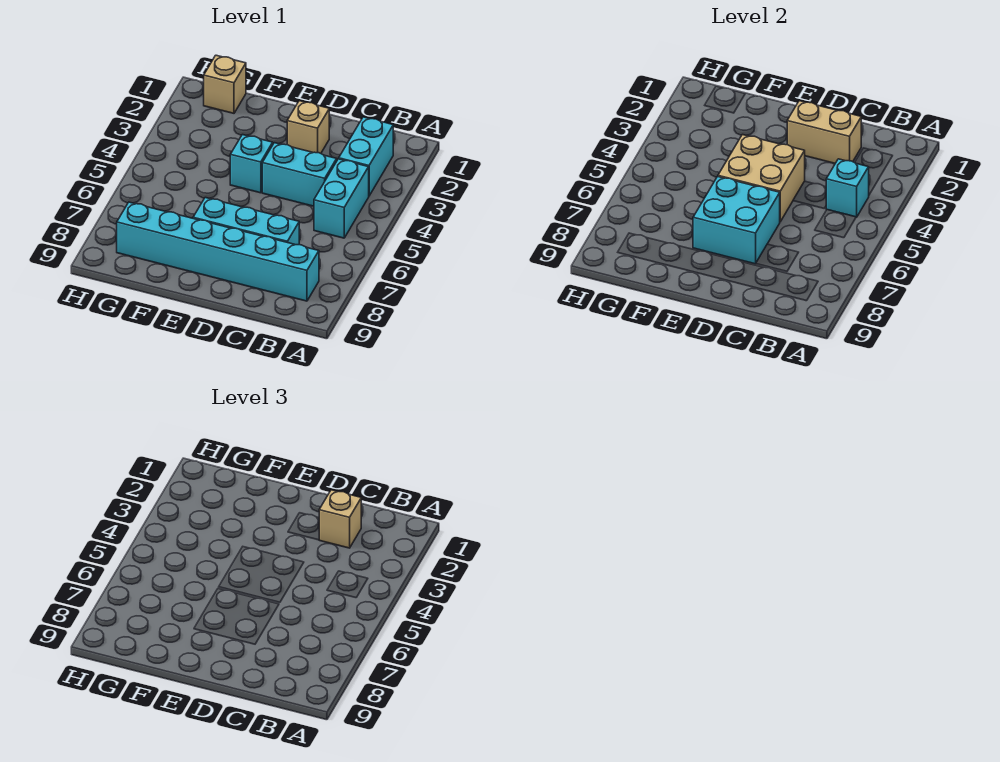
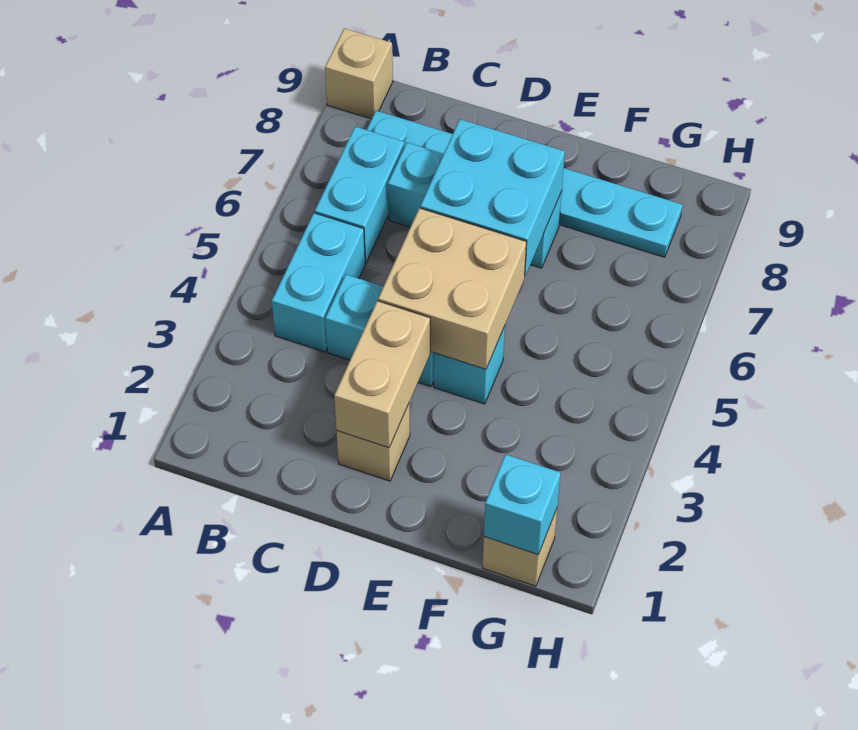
cyan brick B2:B3 level 1 -> cyan brick B6:B7 level 1
cyan brick B4 level 2 -> cyan brick G1 level 2
cyan brick B8:G8 level 1 -> cyan plate B8:G8 level 1
tan brick C2:D2 level 2 -> tan brick D2:D3 level 2
tan brick C2 level 3 -> tan brick A9 level 1

